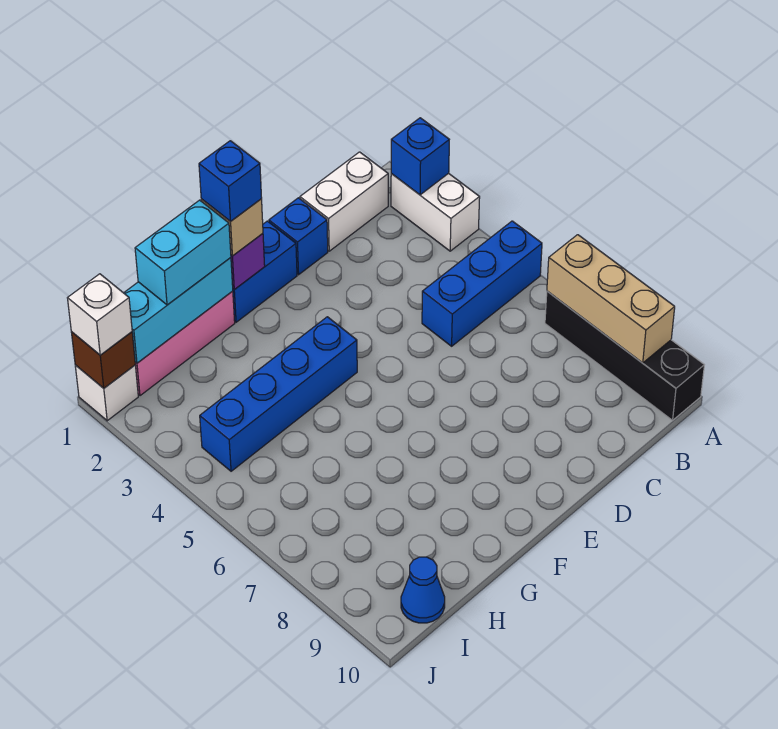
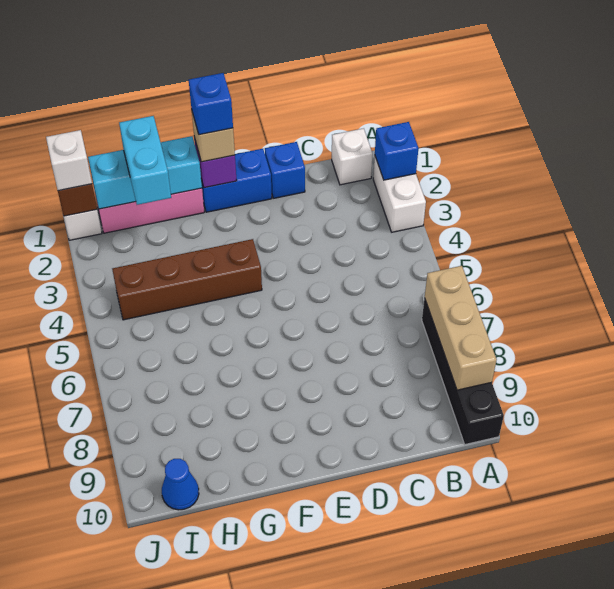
blue brick A5:C5 level 1 -> none
white brick B1:C1 level 1 -> white brick B1 level 1
blue brick F4:I4 level 1 -> brown brick F4:I4 level 1
cyan brick G1:H1 level 3 -> cyan brick H1:H2 level 3

